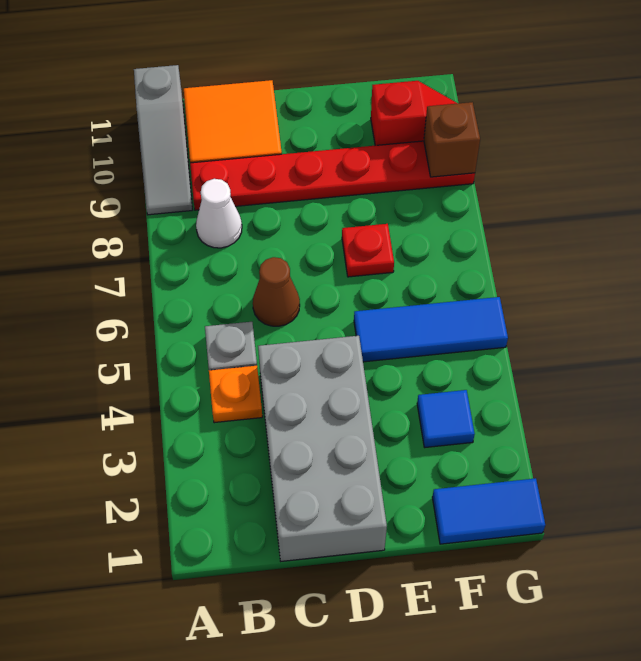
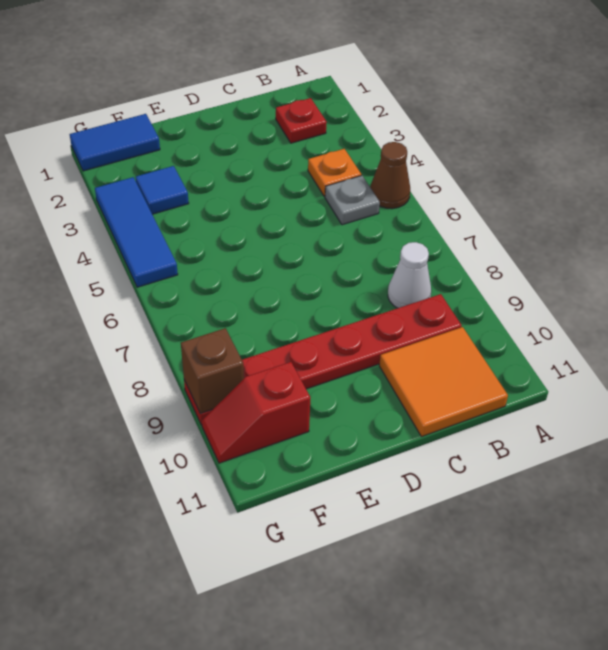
grey slope A9:A11 level 1 top 11 -> none
grey brick C1:D4 level 1 -> none
brown cone C6 level 1 -> brown cone A5 level 1
blue tile E5:G5 level 1 -> blue tile G3:G5 level 1
red plate E7 level 1 -> red plate B2 level 1

